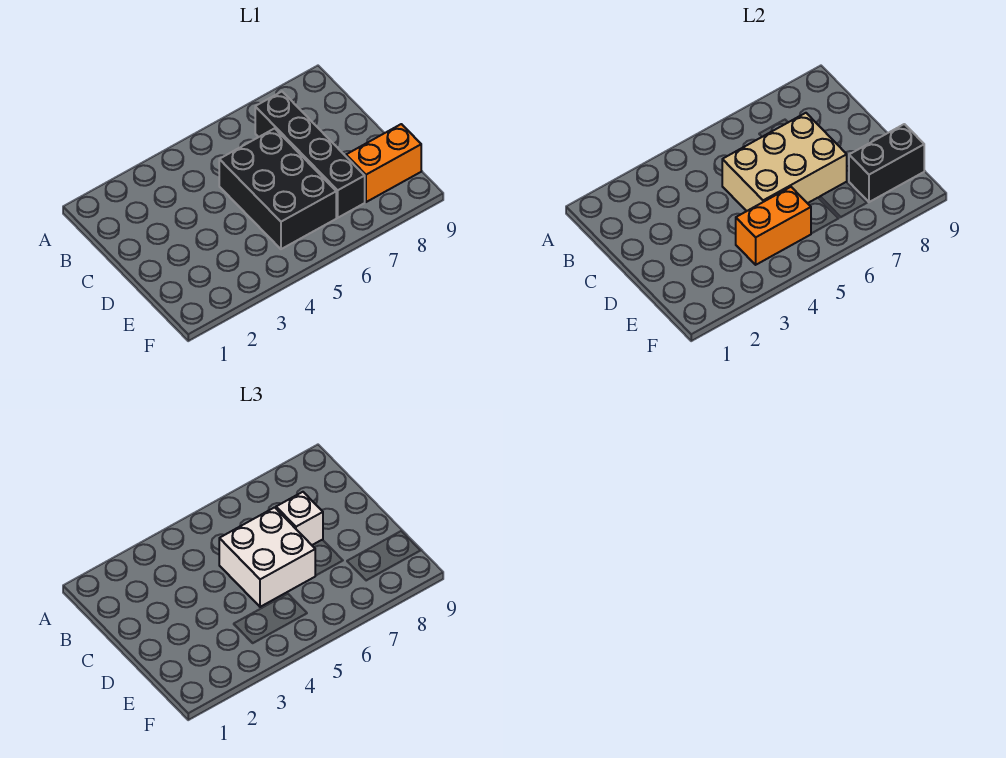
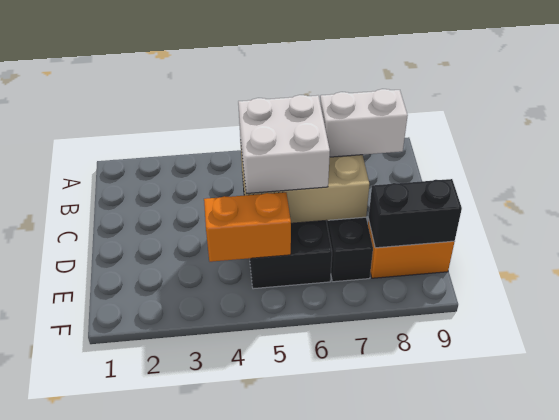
white brick C7 level 3 -> white brick C7:C8 level 3

